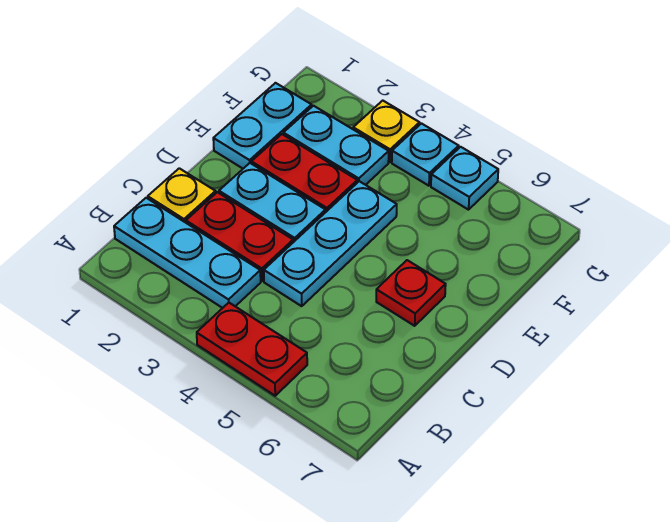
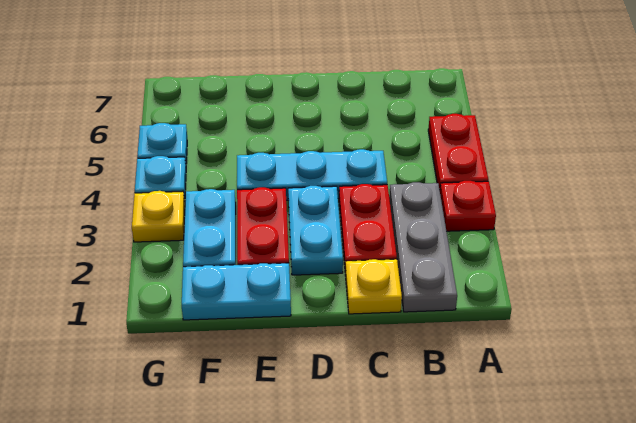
cyan plate B1:B3 level 1 -> grey plate B1:B3 level 1
red plate D6 level 1 -> red plate A3 level 1

